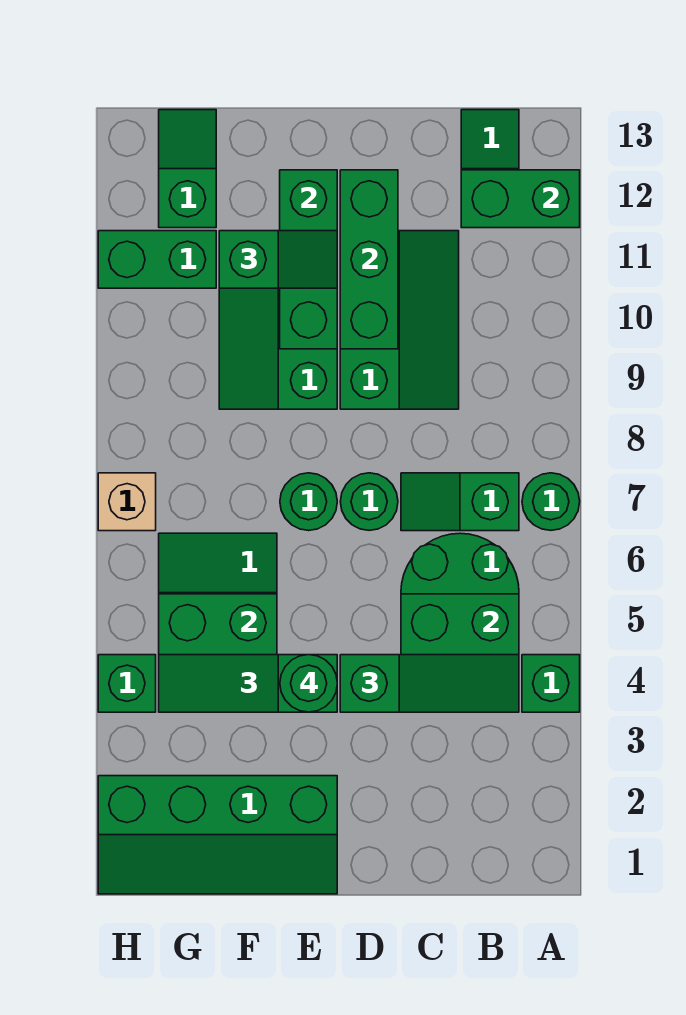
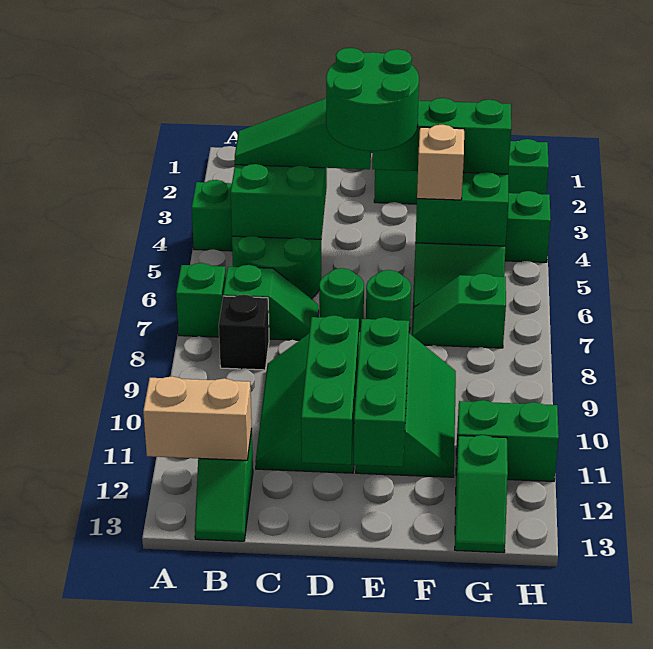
green round brick A7 level 1 -> green brick A7 level 1
green brick A12:B12 level 2 -> tan brick A12:B12 level 2
none -> black brick B8 level 1
green slope E4:G4 level 3 top E -> green brick E4:G4 level 3
green round brick E4 level 4 -> green round brick D4:E5 level 4
green slope E11:F11 level 3 top F -> green slope F7:G7 level 1 top G
tan brick H7 level 1 -> tan brick F5 level 3

